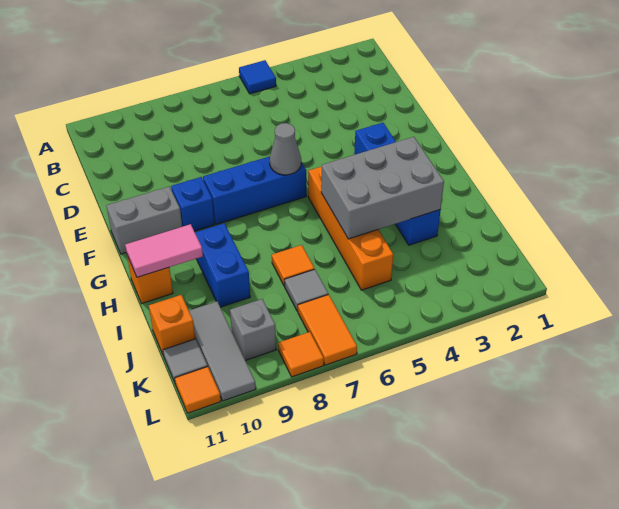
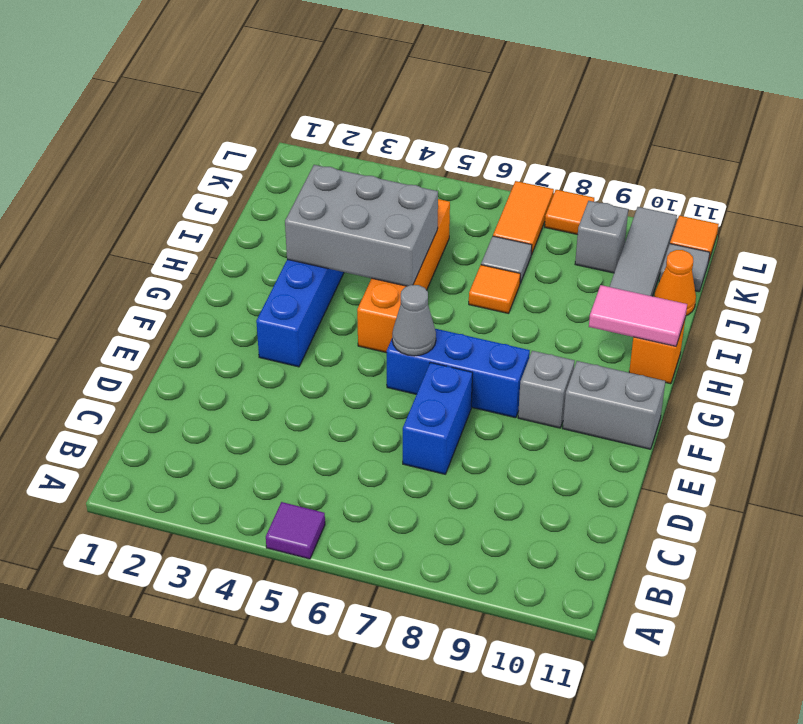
blue tile A5 level 1 -> purple tile A5 level 1
blue brick F9 level 1 -> grey brick F9 level 1
blue brick H9:I9 level 1 -> blue brick D7:E7 level 1
orange brick J11 level 1 -> orange cone J11 level 1

